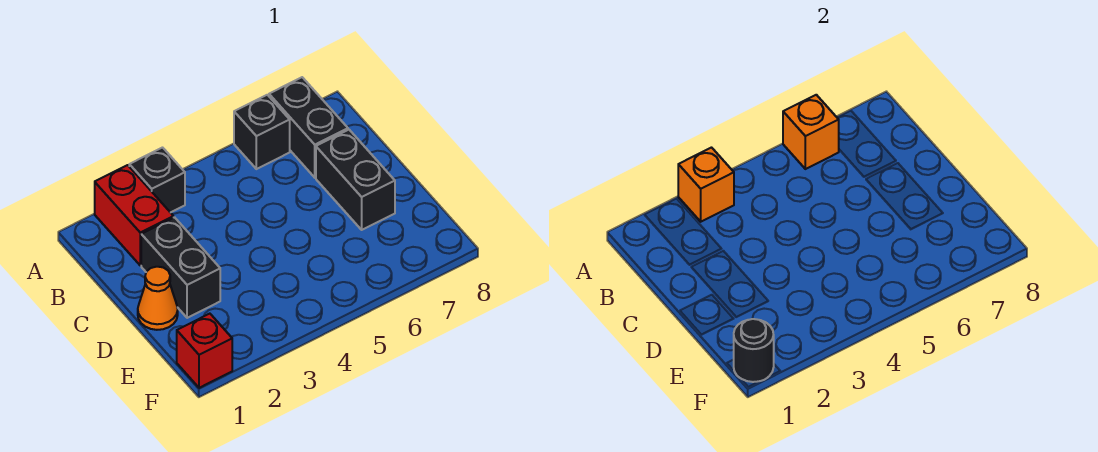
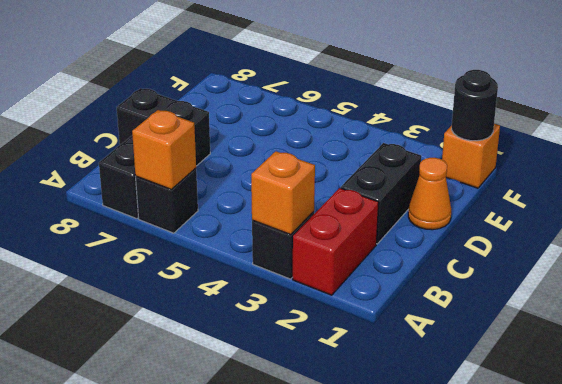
black brick C7:D7 level 1 -> black brick C7:C8 level 1
red brick F1 level 1 -> orange brick F1 level 1

